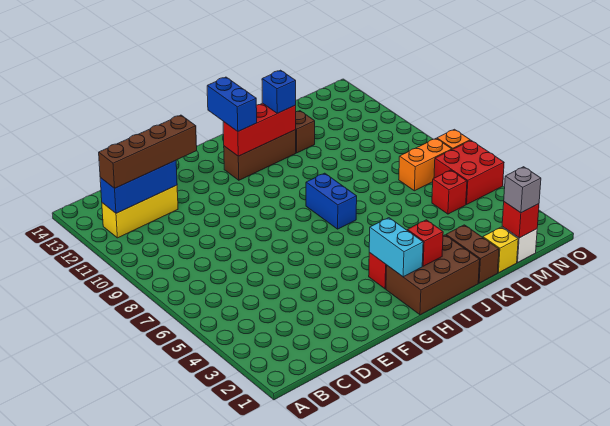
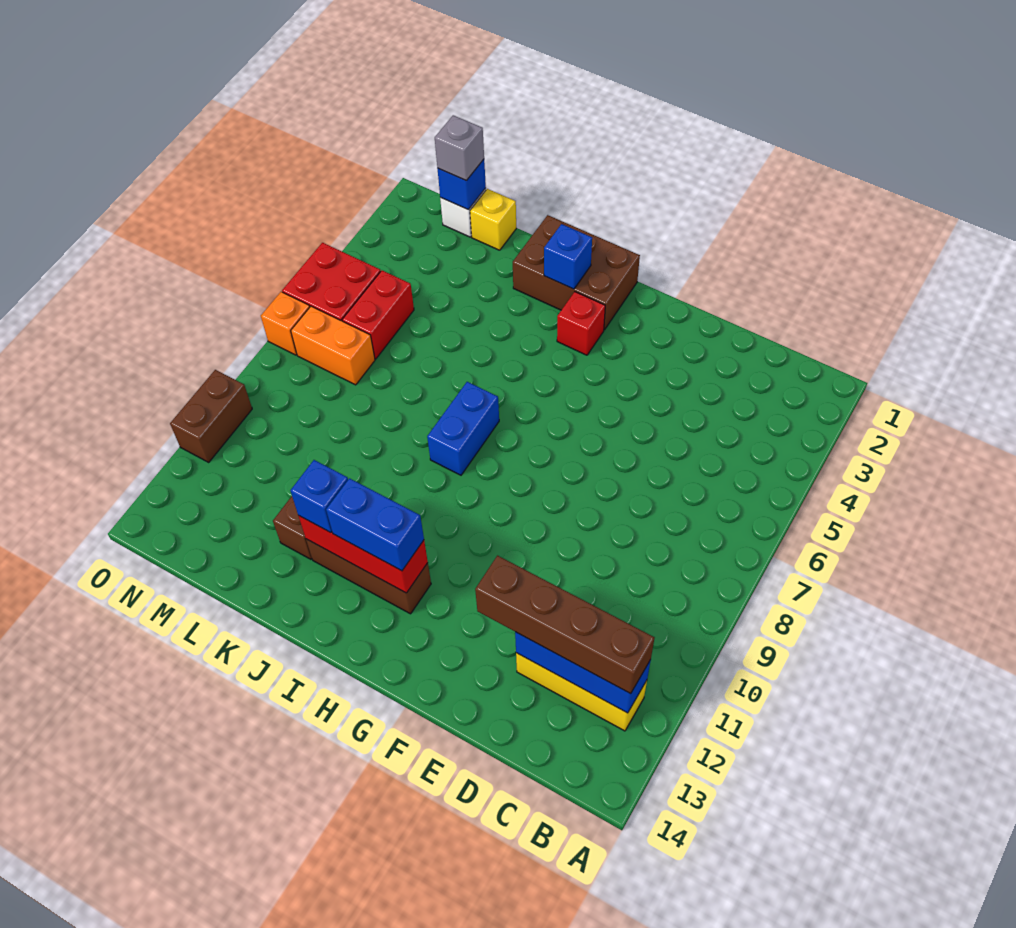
cyan brick H2:H3 level 2 -> none
blue brick H12:H13 level 3 -> blue brick H12:I12 level 3
red brick I2 level 2 -> blue brick I2 level 2
brown brick K1:K2 level 1 -> brown brick O10:O11 level 1
red brick M1 level 2 -> blue brick M1 level 2
red brick M5 level 1 -> red brick M5:M6 level 1

